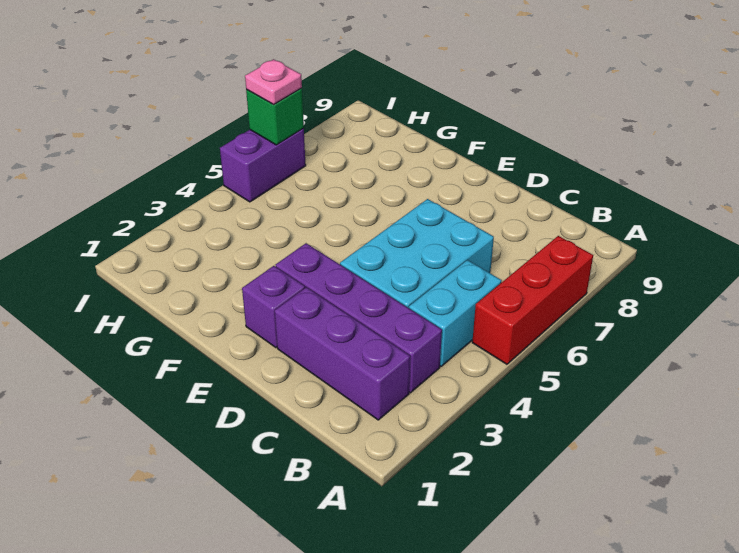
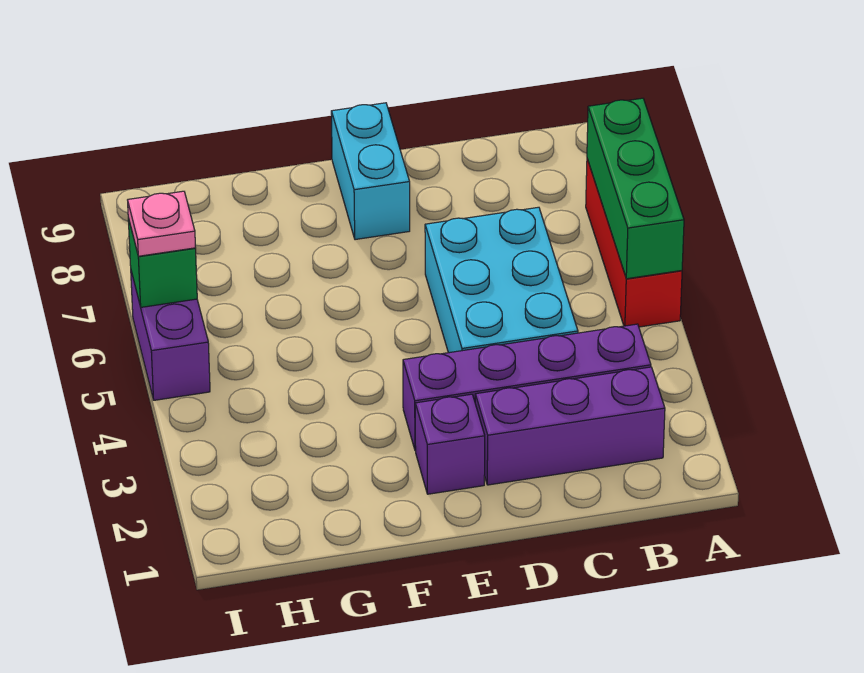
none -> green brick A5:A7 level 2
cyan brick B4:B5 level 1 -> cyan brick E8:E9 level 1

